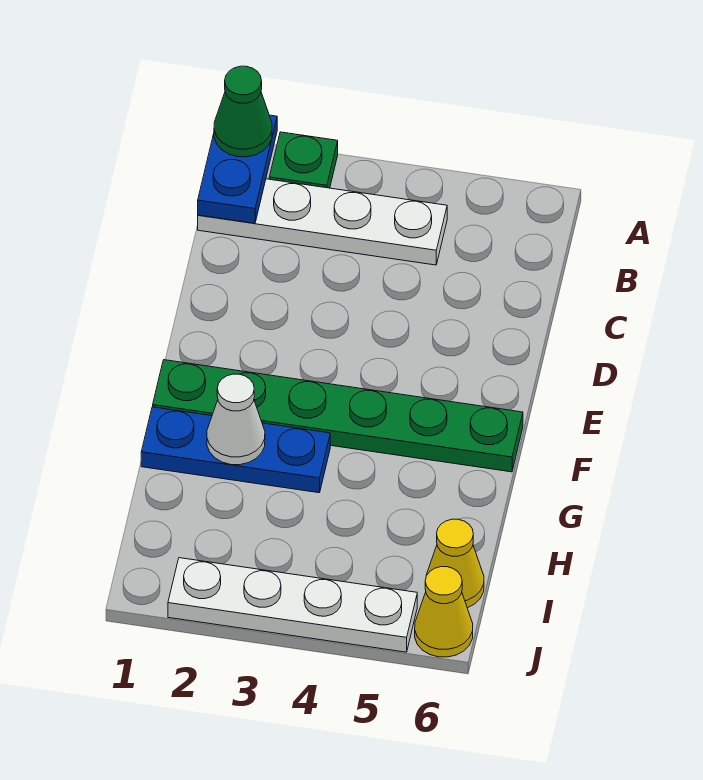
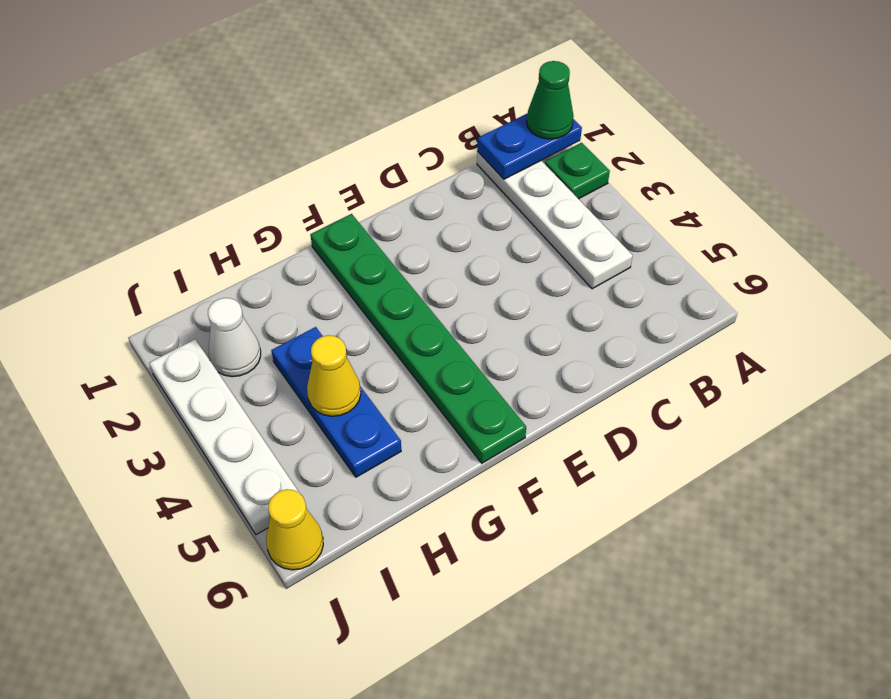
blue plate G1:G3 level 1 -> blue plate H3:H5 level 1
white cone G2 level 2 -> white cone I2 level 1
yellow cone I6 level 1 -> yellow cone H4 level 2

